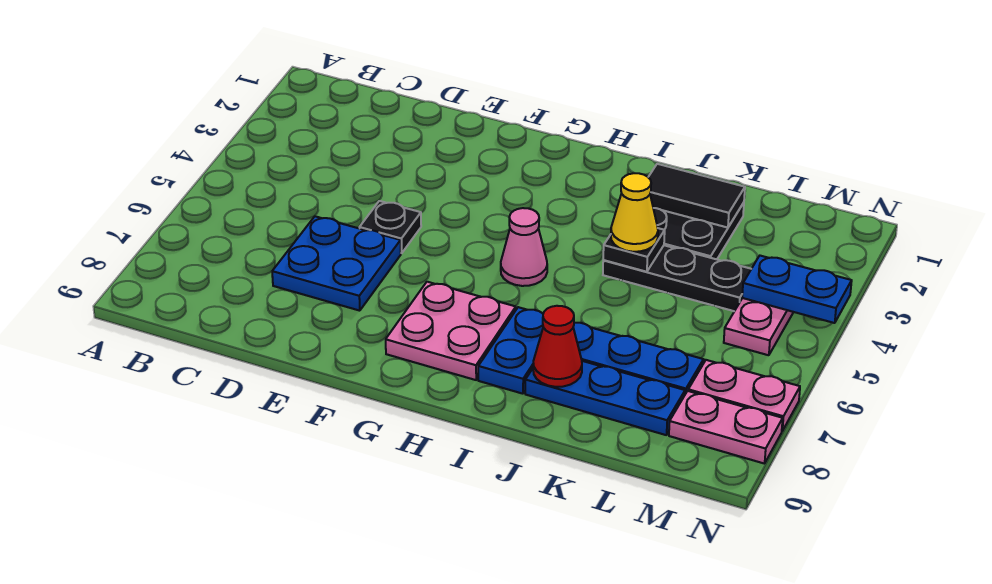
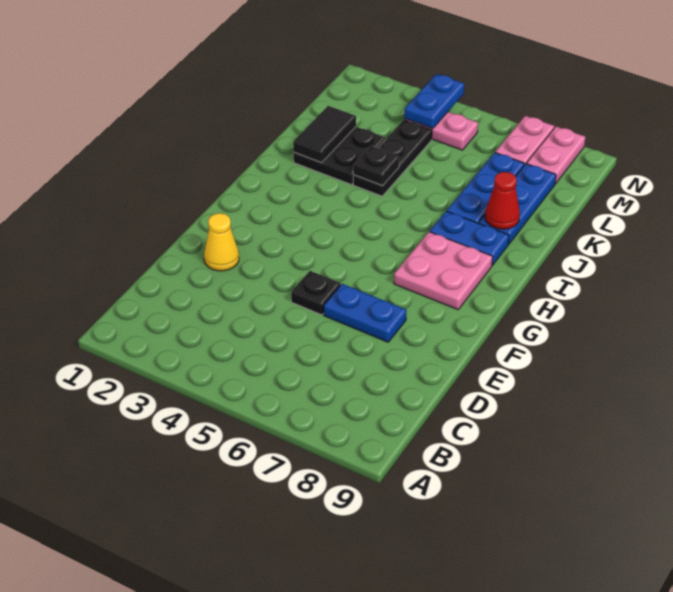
blue plate D6:E7 level 1 -> blue plate E6:E7 level 1
pink cone H5 level 1 -> none
yellow cone J4 level 3 -> yellow cone E2 level 1

